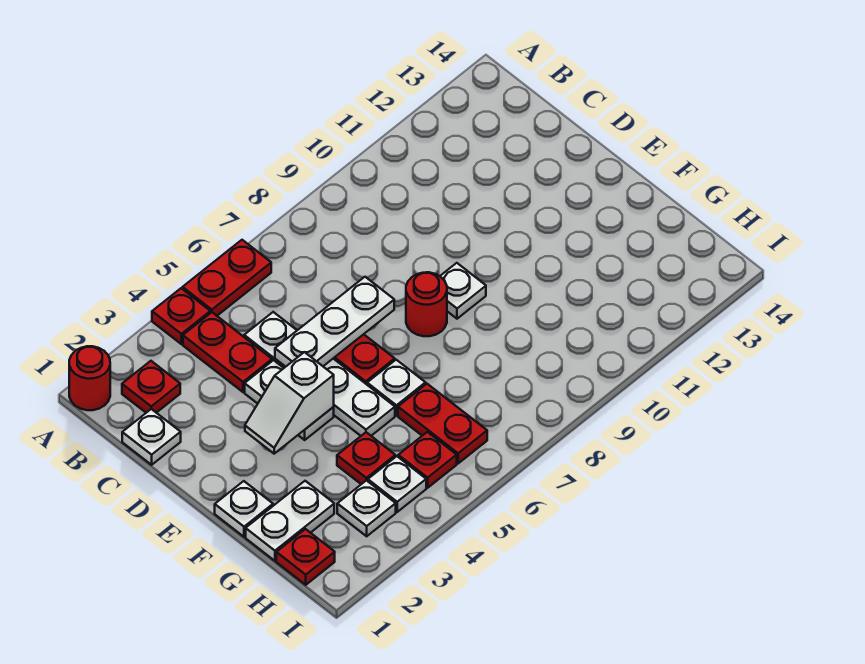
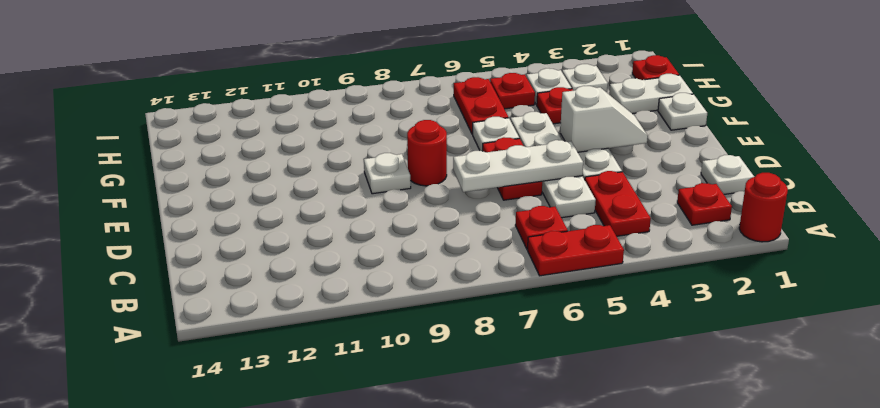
red plate A4 level 1 -> red plate B6 level 1

